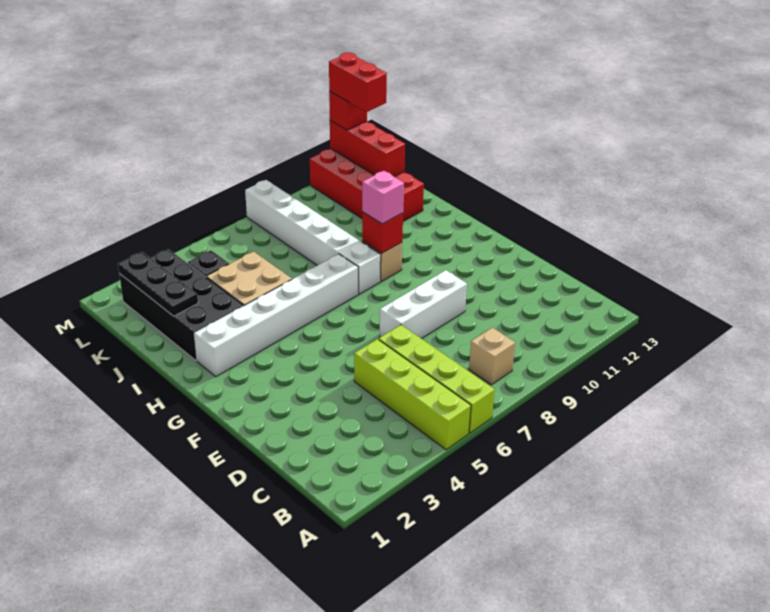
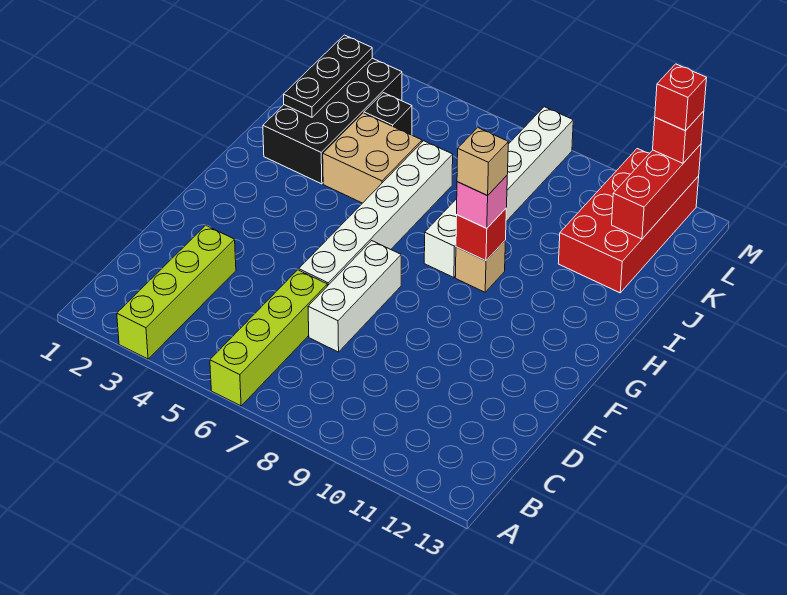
lime brick A5:D5 level 1 -> lime brick A3:D3 level 1
tan brick B8 level 1 -> tan brick H9 level 4
white brick E7:E9 level 1 -> white brick D7:F7 level 1
white brick H2:H7 level 1 -> white brick E6:J6 level 1
red brick L12:M12 level 4 -> red brick M12 level 4

